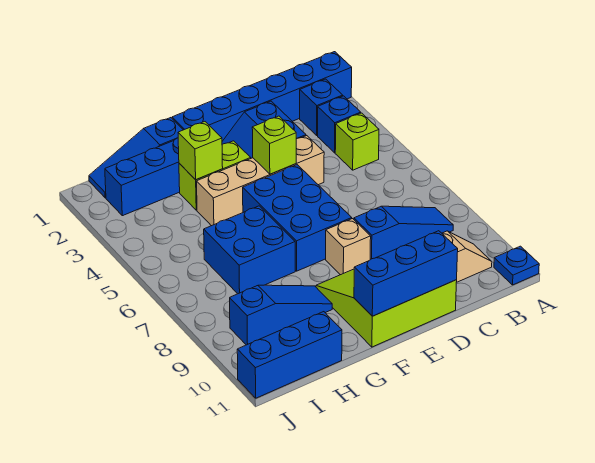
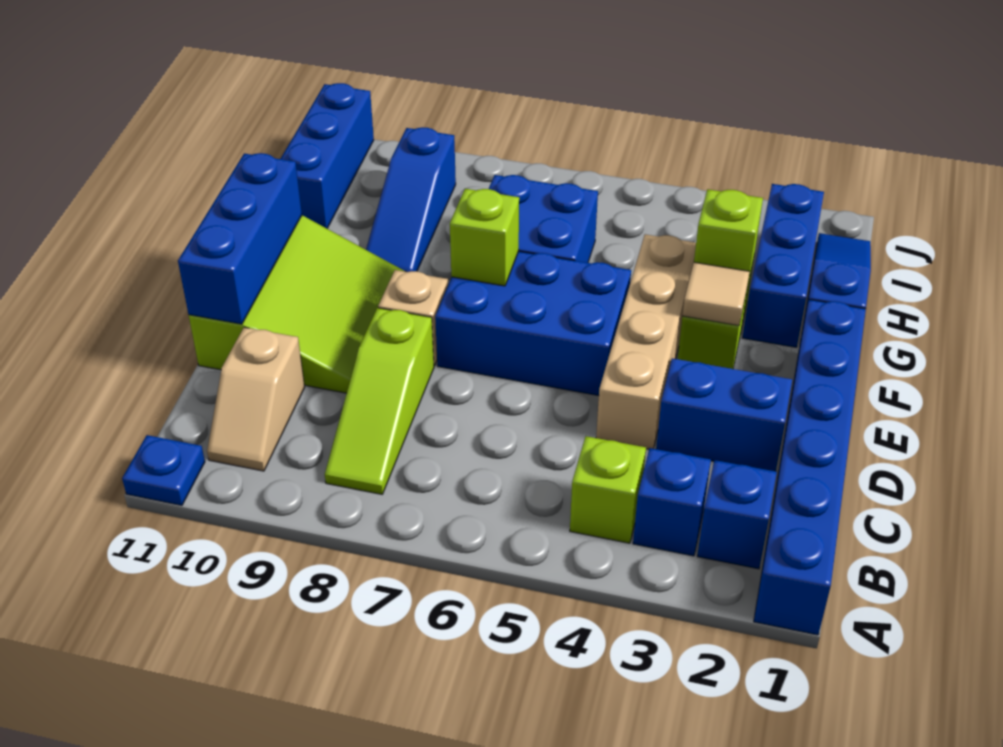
blue slope B8:D8 level 1 top D -> lime slope B8:D8 level 1 top D
lime brick E4 level 2 -> lime brick F7 level 2
none -> tan tile F3 level 2

